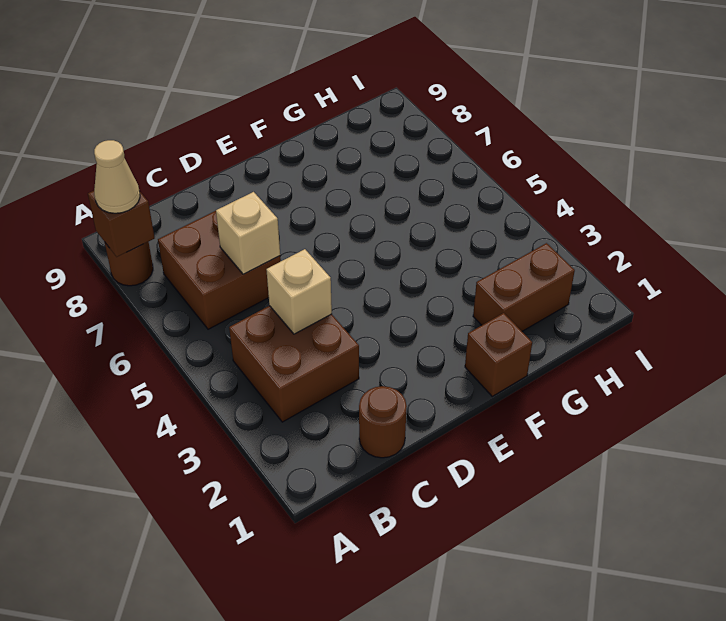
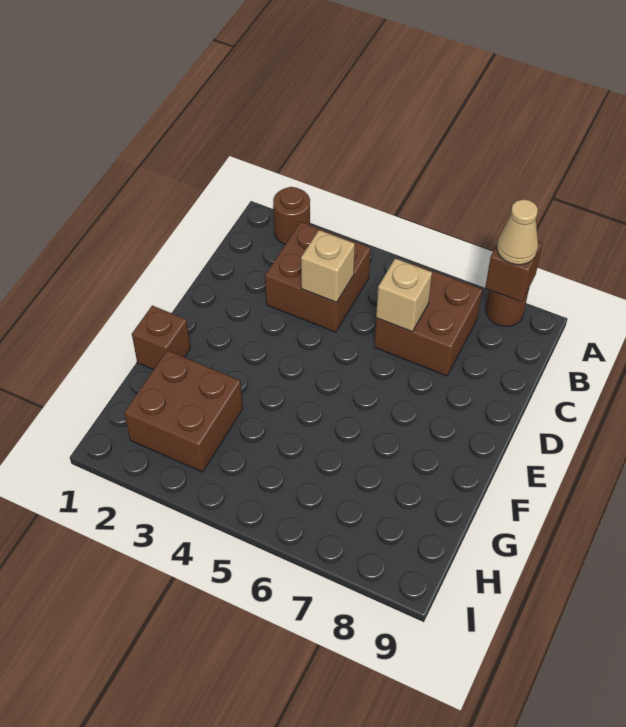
brown round brick C1 level 1 -> brown round brick A2 level 1
brown brick G2:H2 level 1 -> brown brick G2:H3 level 1

